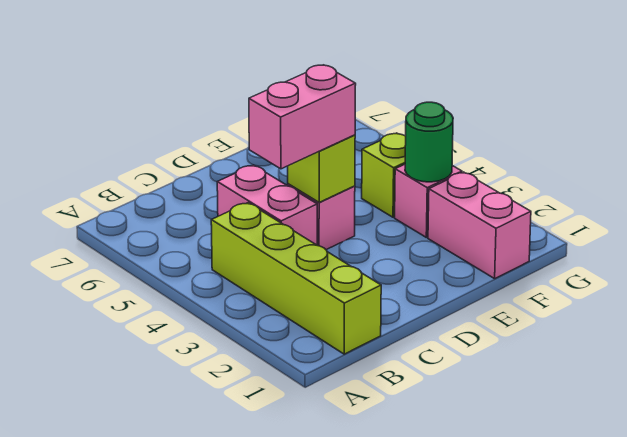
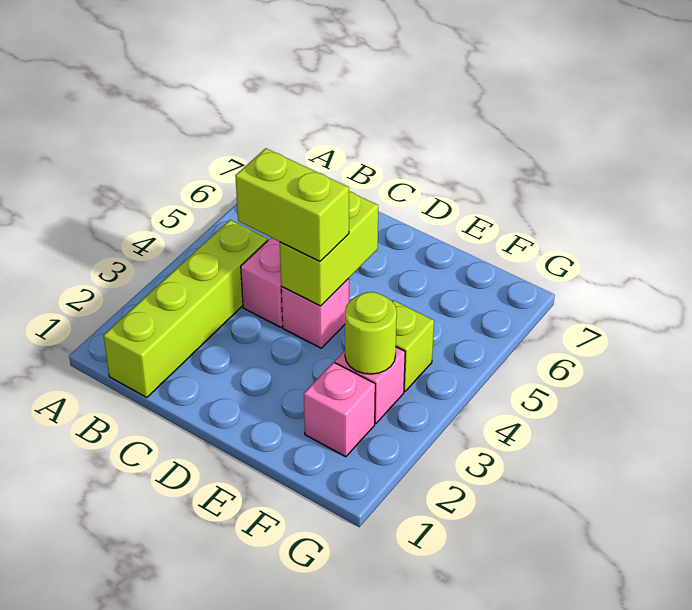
pink brick C4:D4 level 3 -> lime brick C4:D4 level 3
lime brick D4 level 2 -> lime brick D4:D5 level 2
pink brick F1:F2 level 1 -> pink brick F2 level 1
green round brick F3 level 2 -> lime round brick F3 level 2

